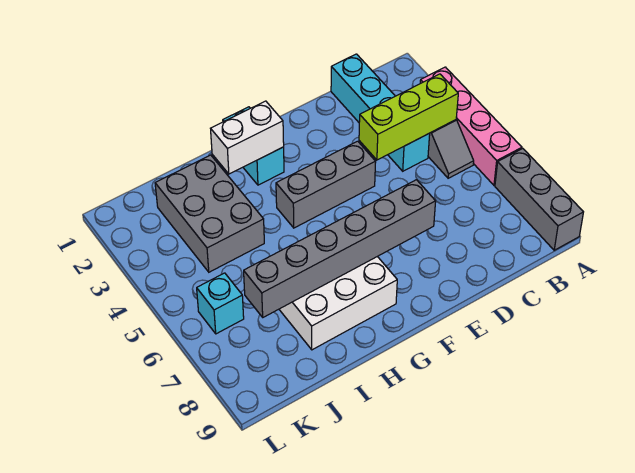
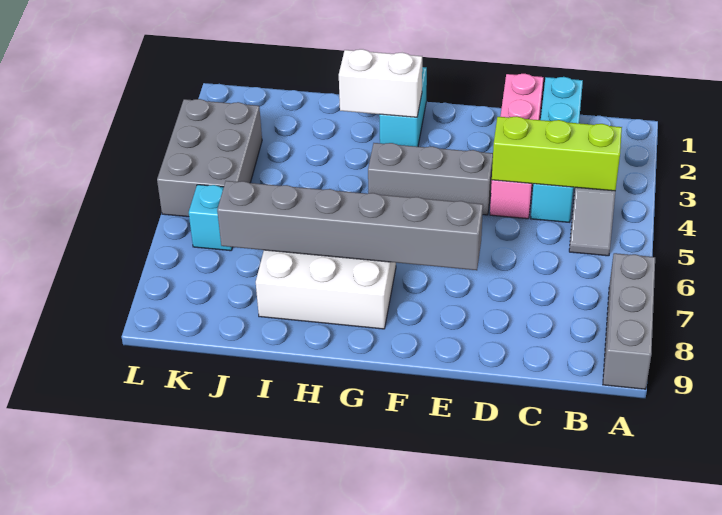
pink brick A3:A6 level 1 -> pink brick D1:D4 level 1
grey brick I2:J4 level 1 -> grey brick K3:L5 level 1

